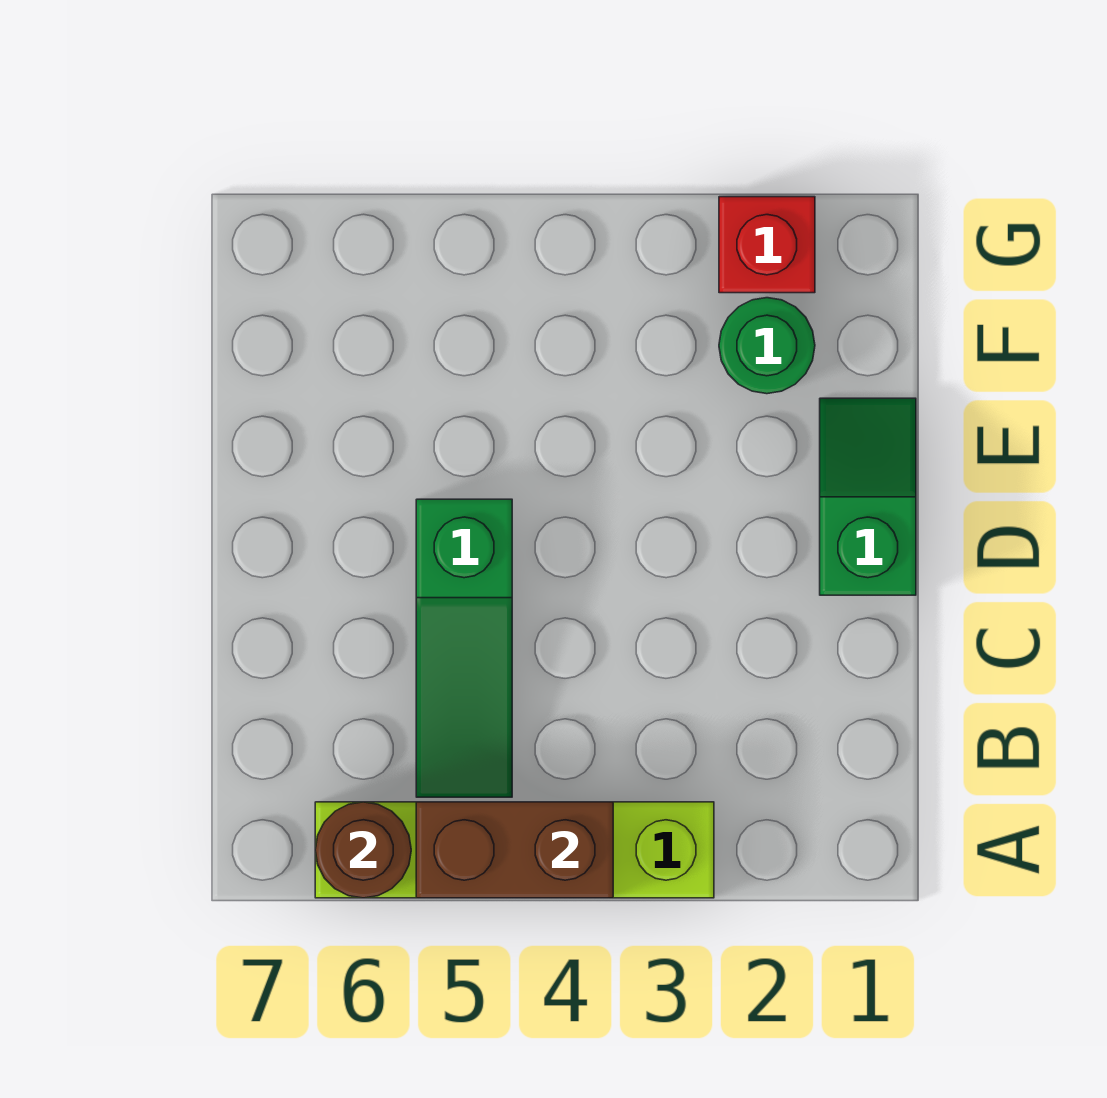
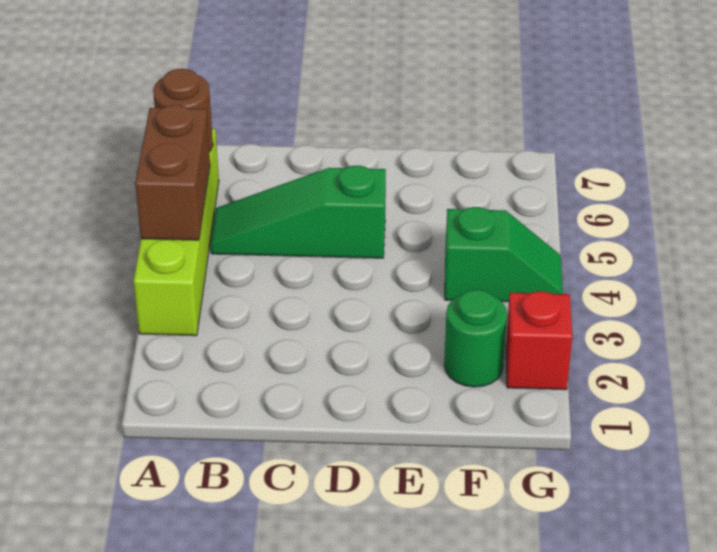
green slope D1:E1 level 1 top D -> green slope F4:G4 level 1 top F

